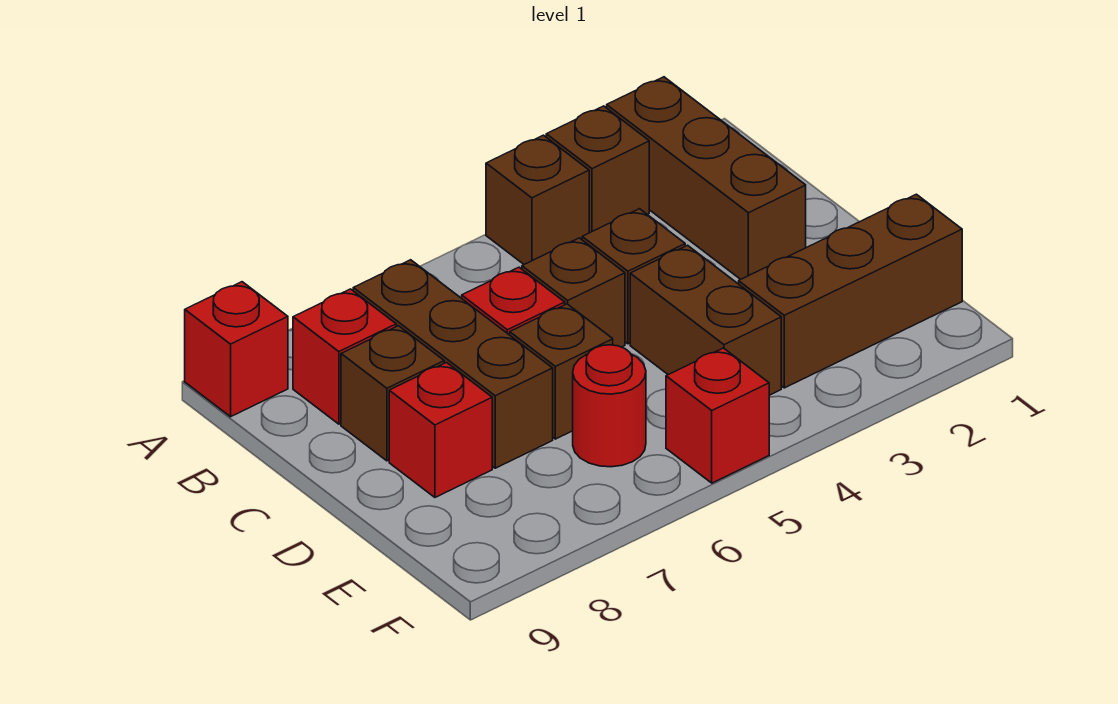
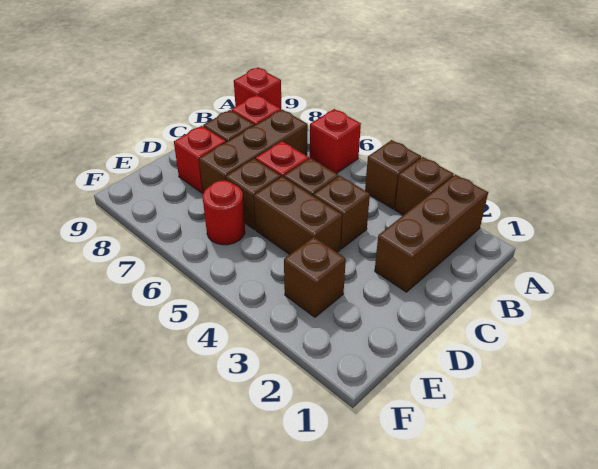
brown brick D4:E4 level 1 -> brown brick D4:D5 level 1
brown brick E1:E3 level 1 -> brown brick E3 level 1
red brick F5 level 1 -> red brick A6 level 1

